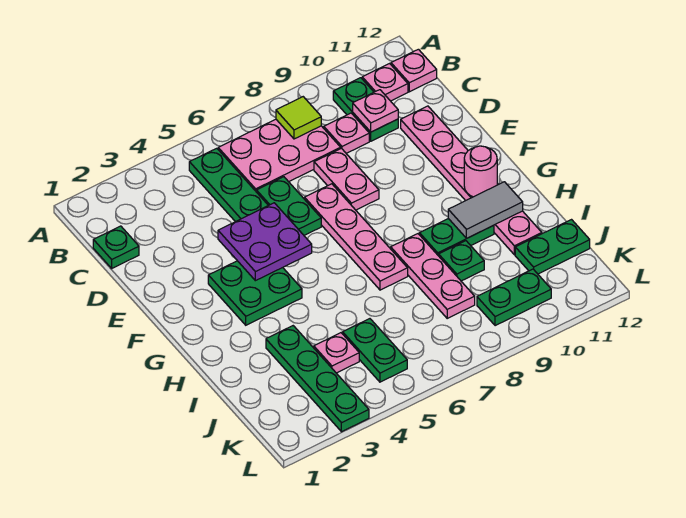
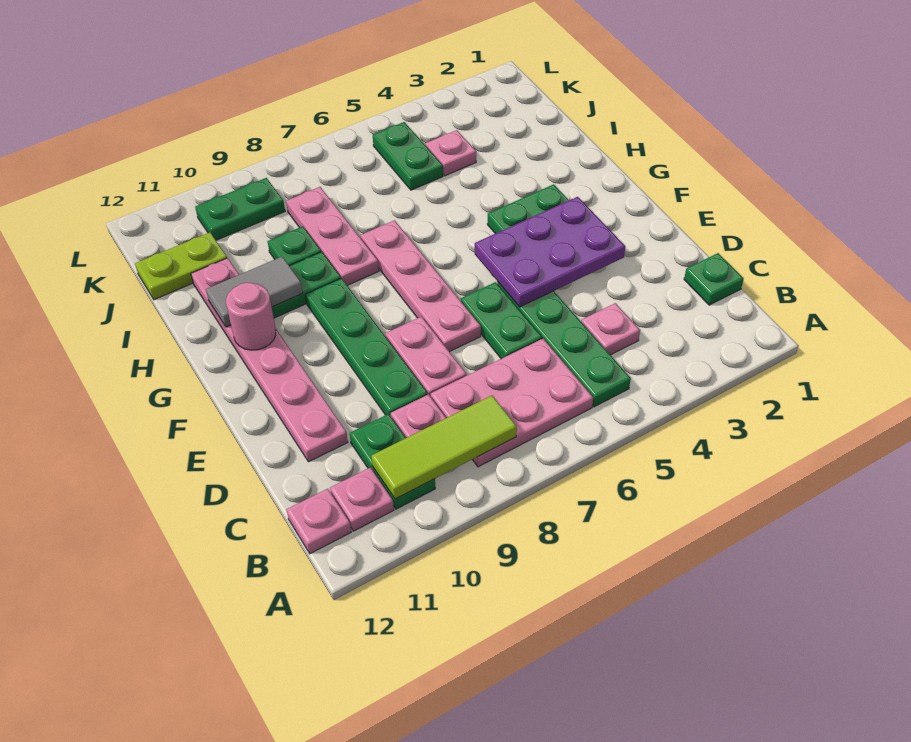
lime tile B8 level 2 -> lime tile B8:B10 level 2
pink plate C10 level 2 -> pink plate C4 level 1
purple plate E4:F5 level 2 -> purple plate E3:F5 level 2
green plate I3:L3 level 1 -> green plate D9:G9 level 1
green plate J11:J12 level 1 -> lime plate J11:J12 level 1

